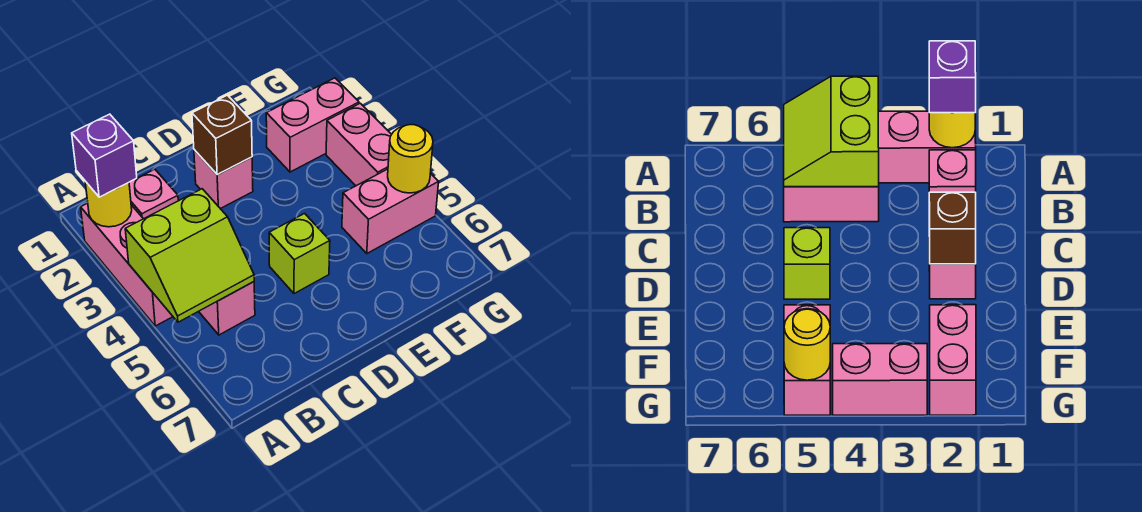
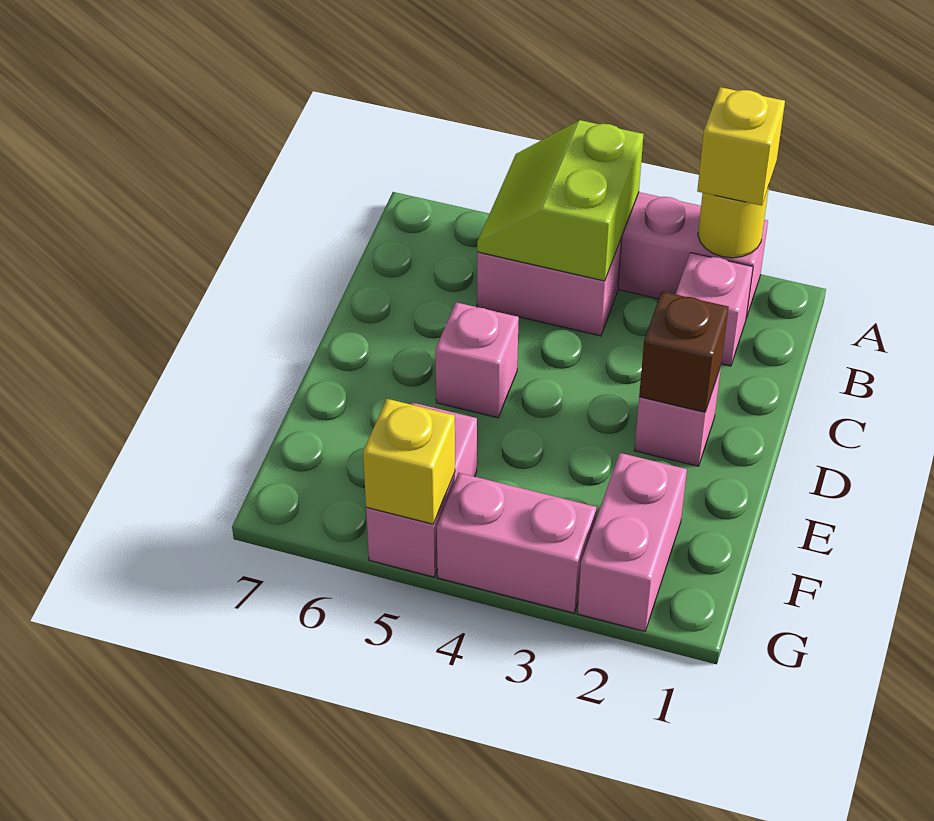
purple brick A2 level 3 -> yellow brick A2 level 3
lime brick D5 level 1 -> pink brick D5 level 1
yellow round brick G5 level 2 -> yellow brick G5 level 2

